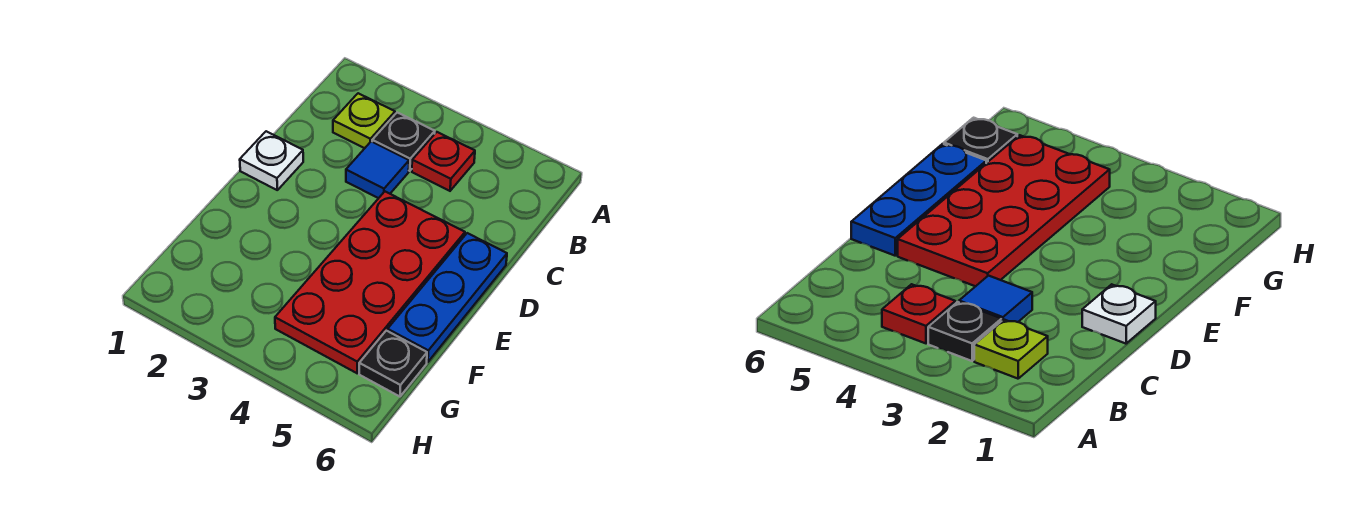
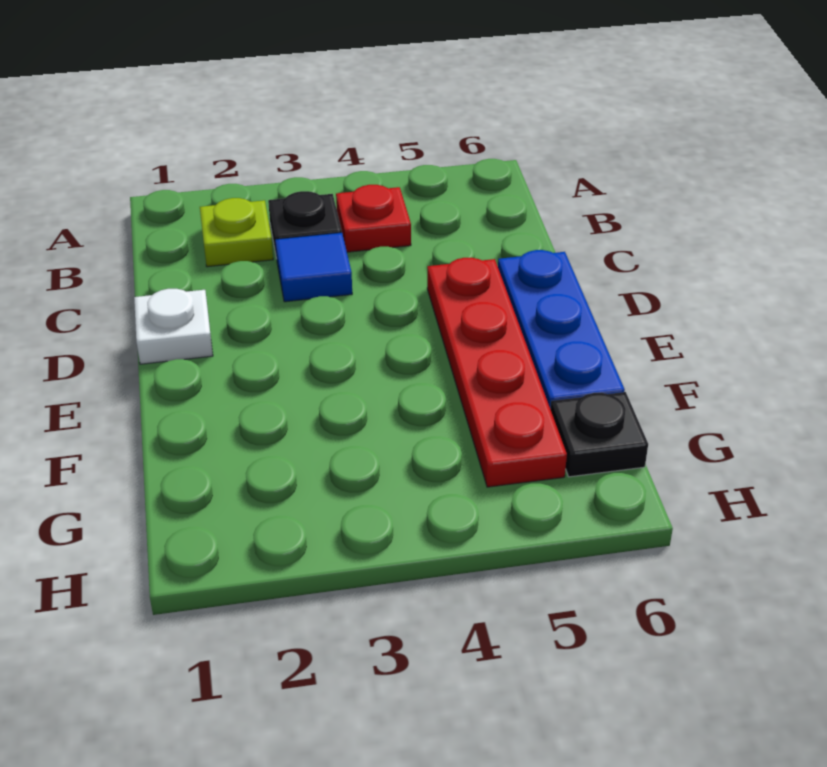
red plate D4:G5 level 1 -> red plate D5:G5 level 1

